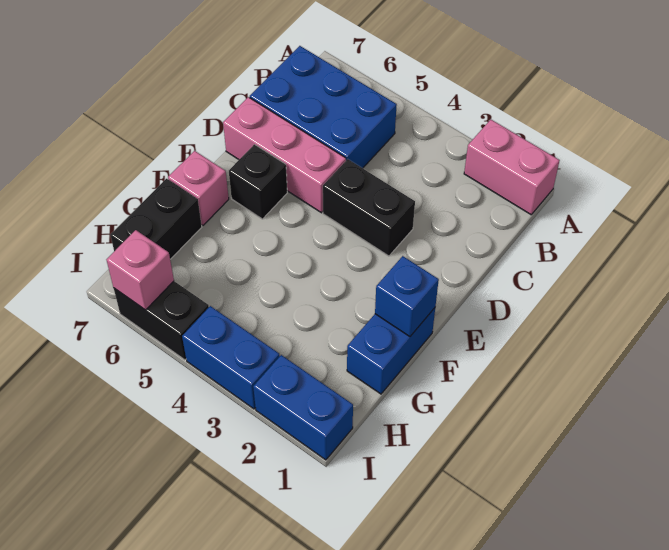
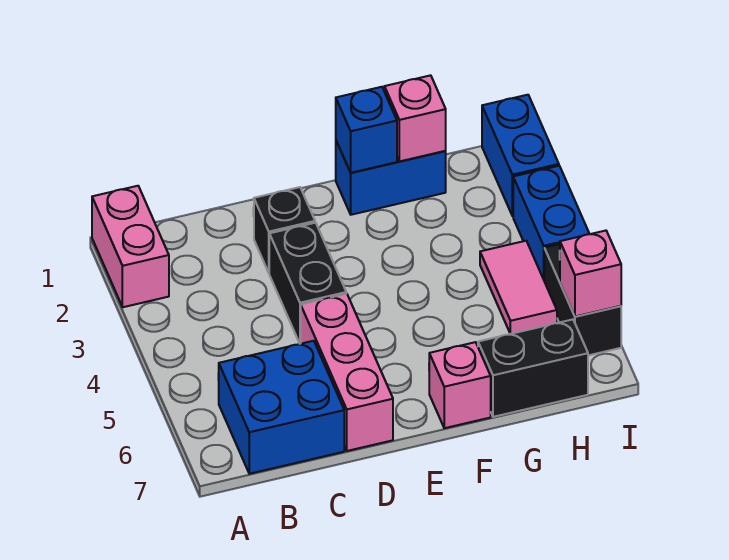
blue brick B5:C7 level 1 -> blue brick B6:C7 level 1
black brick E6 level 1 -> black brick D2 level 1
none -> pink brick G1 level 2
none -> pink tile H4:H5 level 1

